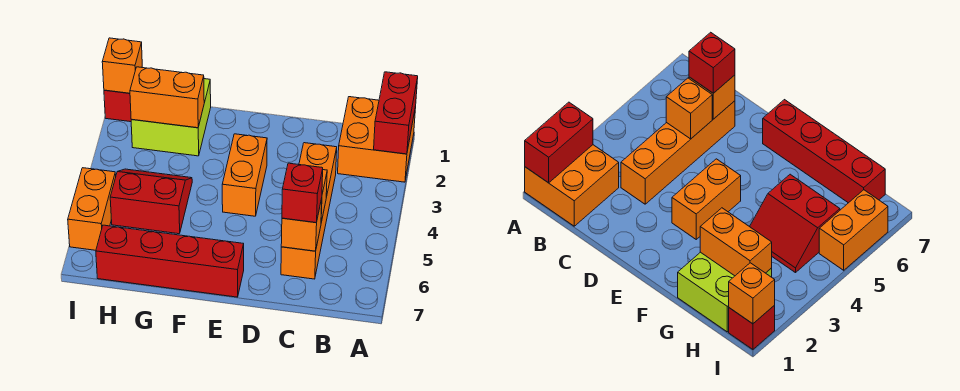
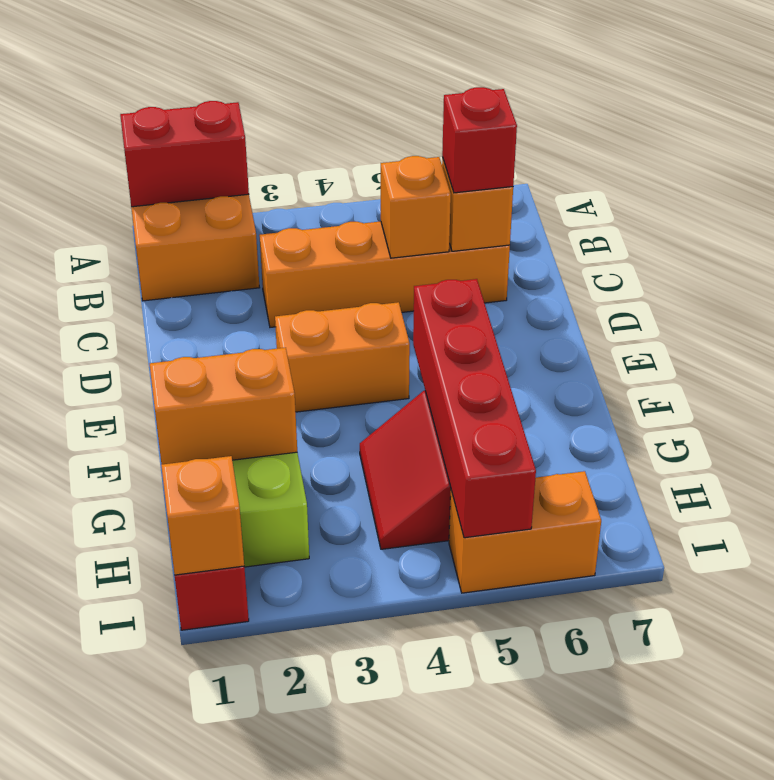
red brick E7:H7 level 1 -> red brick F5:I5 level 2
orange brick G2:H2 level 2 -> orange brick G1:G2 level 2

